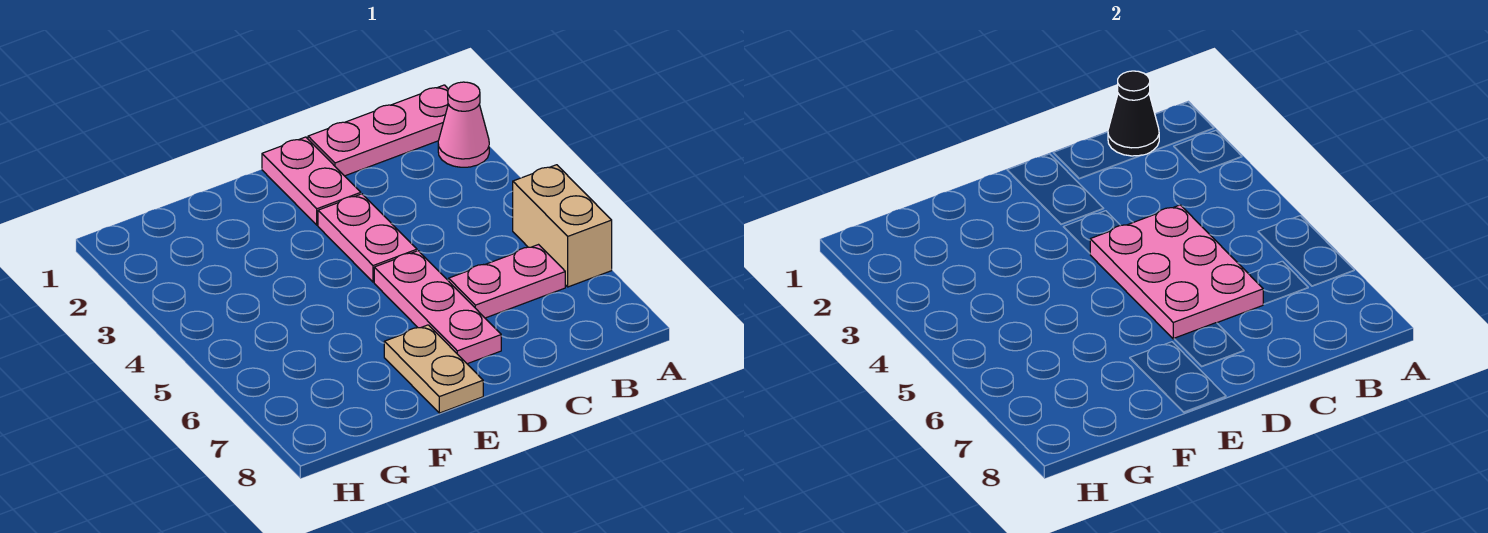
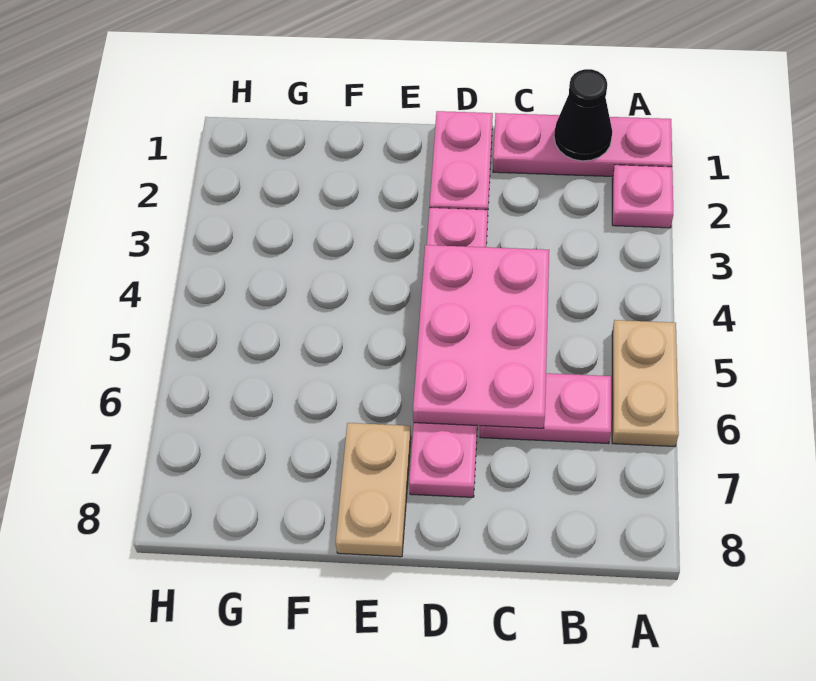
pink cone A2 level 1 -> pink plate A2 level 1
tan brick A5:A6 level 1 -> tan plate A5:A6 level 1

